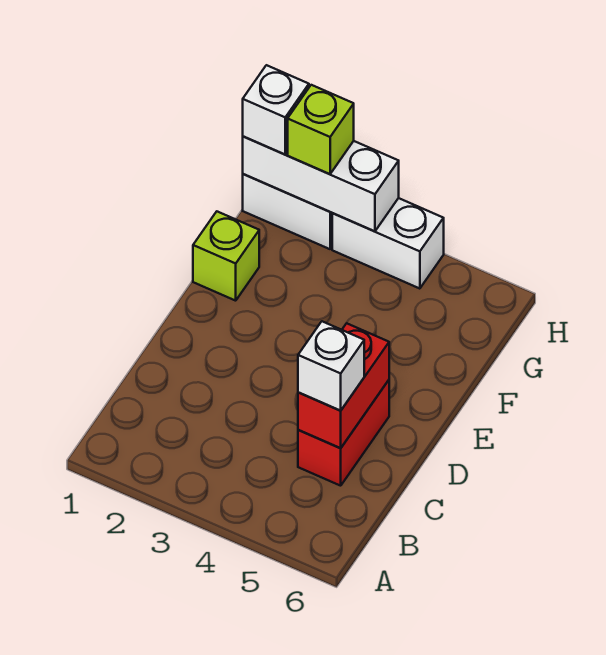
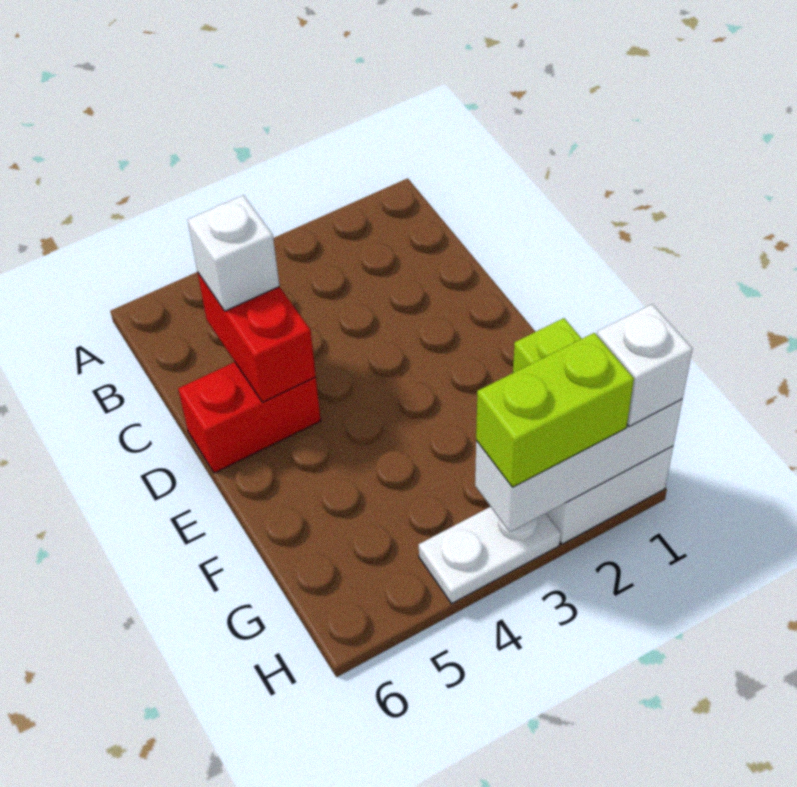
red brick C5:D5 level 1 -> red brick D5:D6 level 1
lime brick H2 level 3 -> lime brick H2:H3 level 3
white brick H3:H4 level 1 -> white plate H3:H4 level 1

